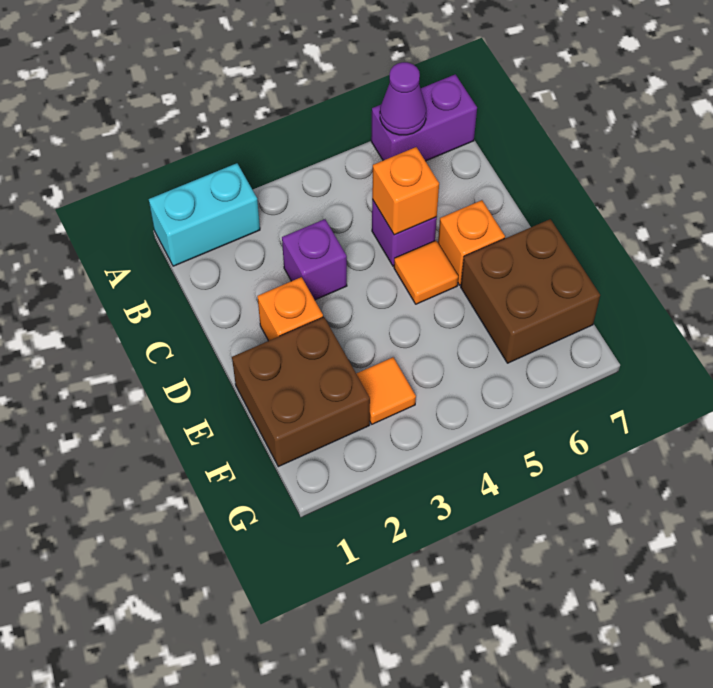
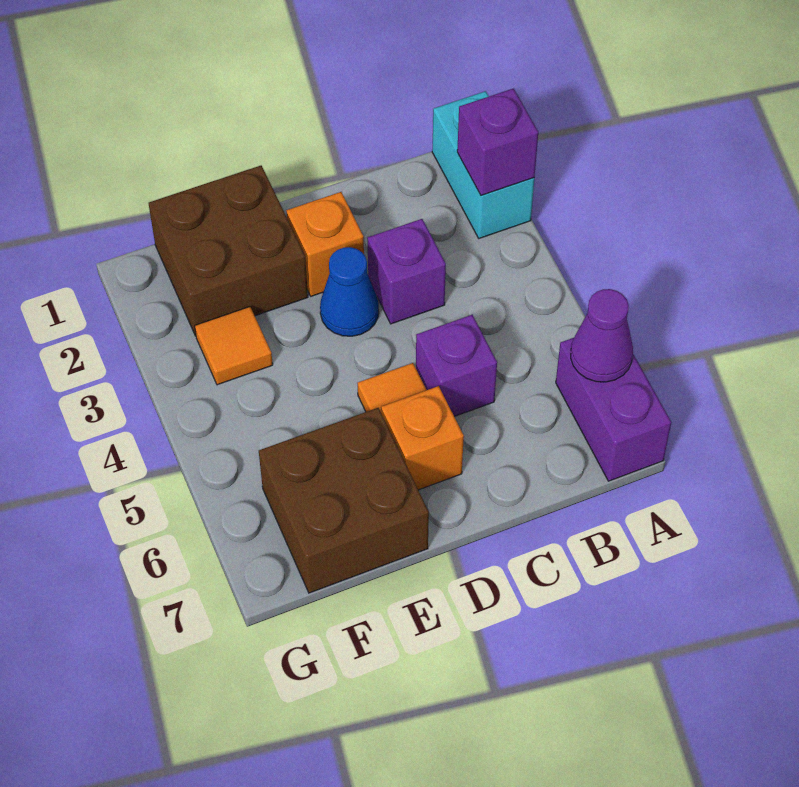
none -> purple brick A2 level 2
orange brick C5 level 2 -> none
none -> blue cone D3 level 1

